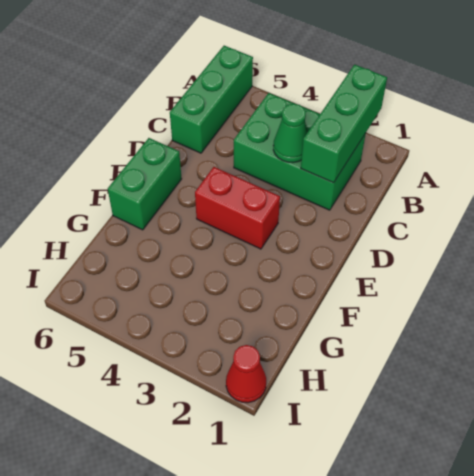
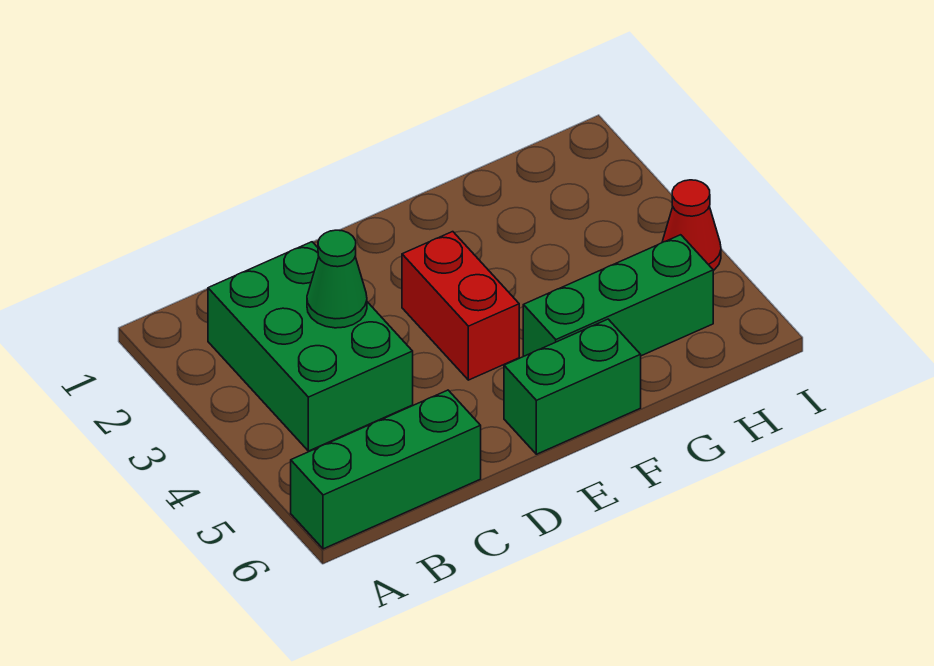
green brick A2:C2 level 2 -> green brick F5:H5 level 1
red cone I1 level 1 -> red cone I4 level 1

